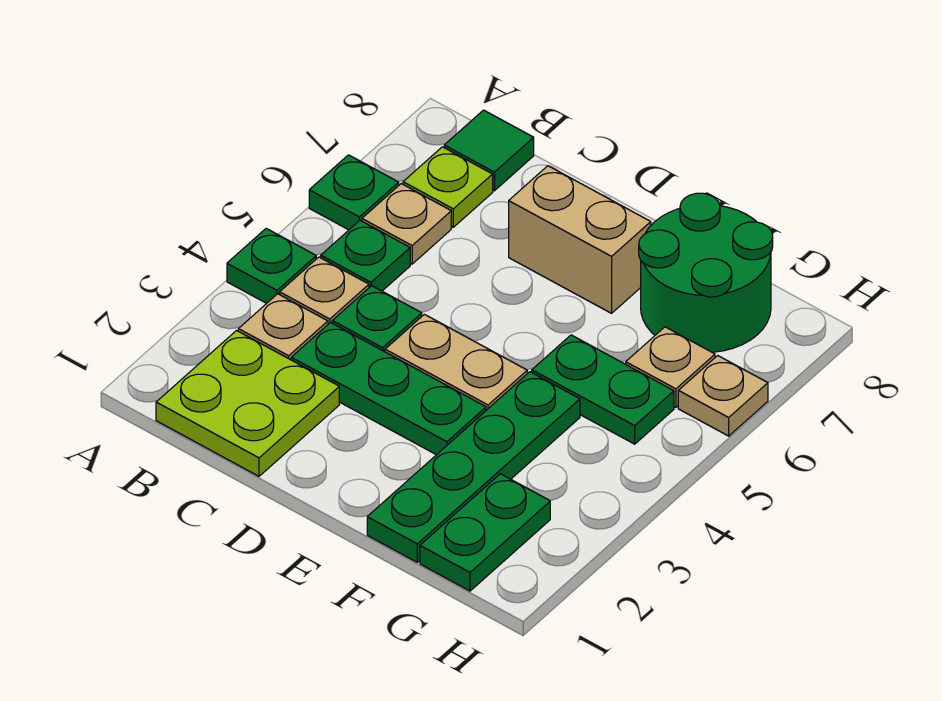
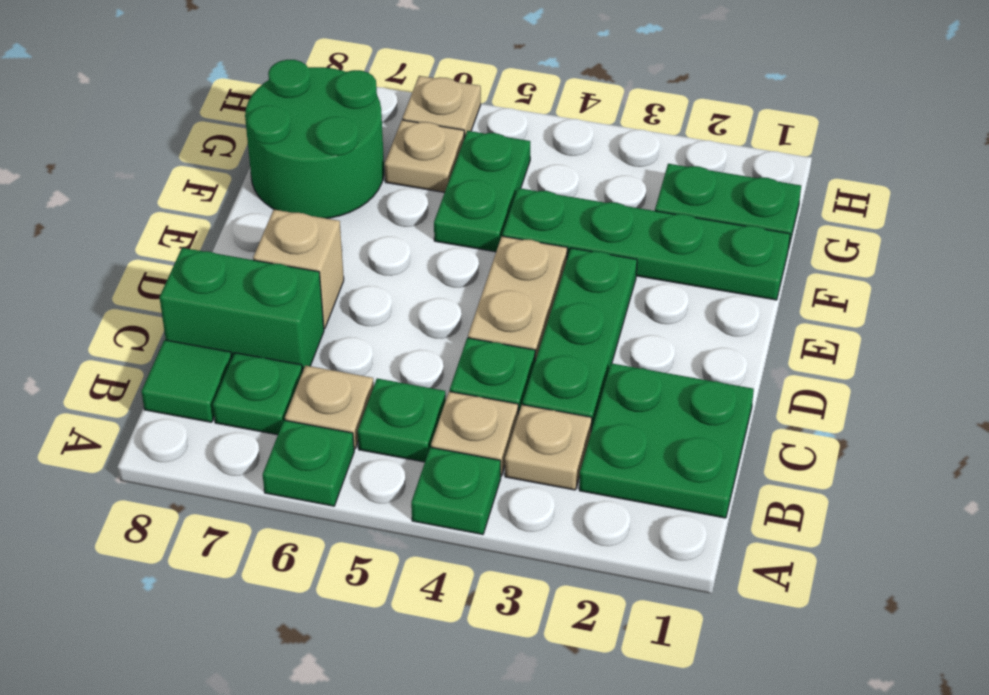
lime plate B1:C2 level 1 -> green plate B1:C2 level 1
lime plate B7 level 1 -> green plate B7 level 1
none -> green brick C7:C8 level 1
tan brick D7:E7 level 1 -> tan brick D7 level 1

